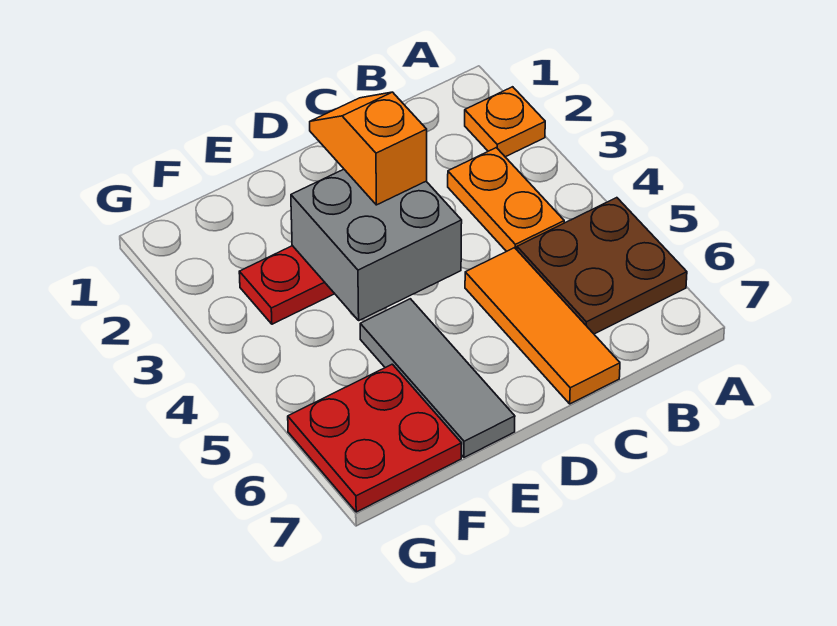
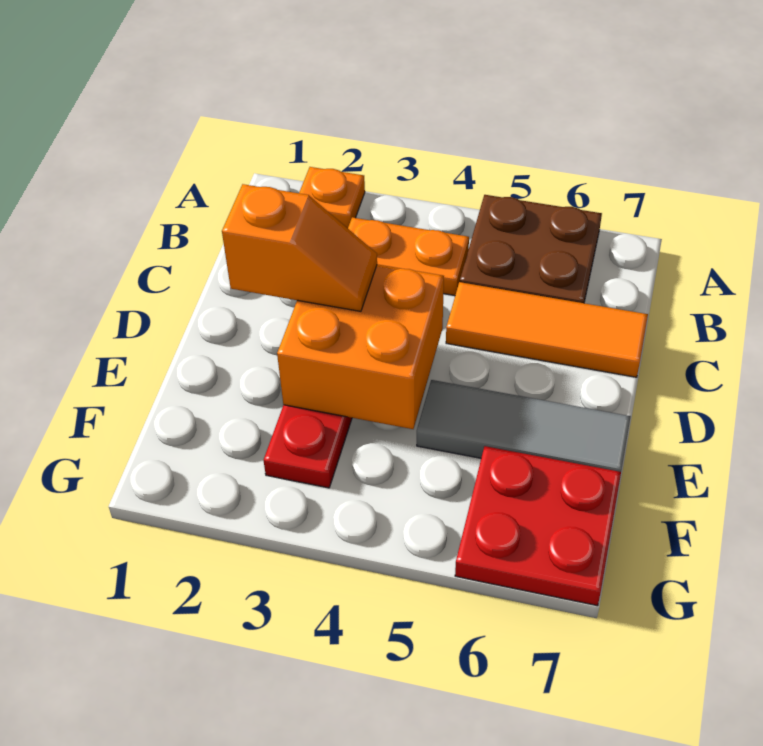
orange slope D2:D3 level 3 top 3 -> orange slope D2:D3 level 3 top 2
grey brick D3:E4 level 2 -> orange brick D3:E4 level 2

